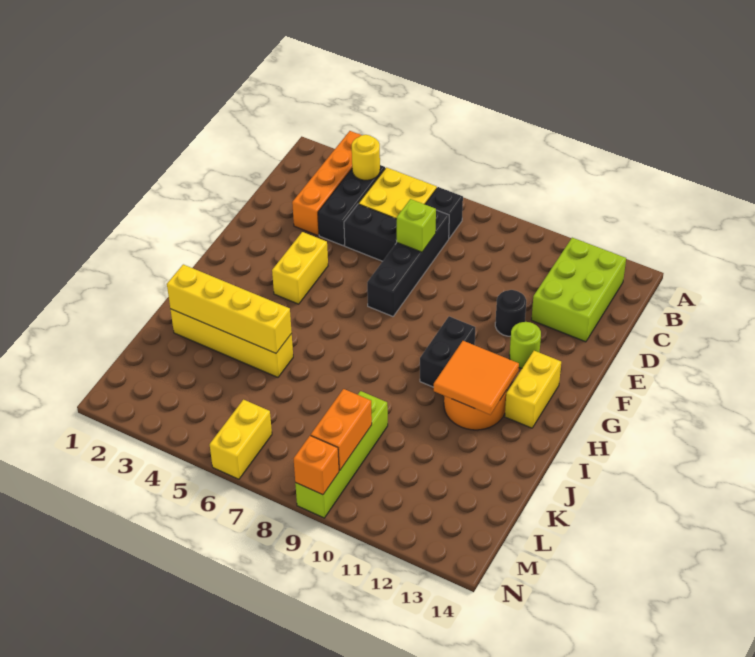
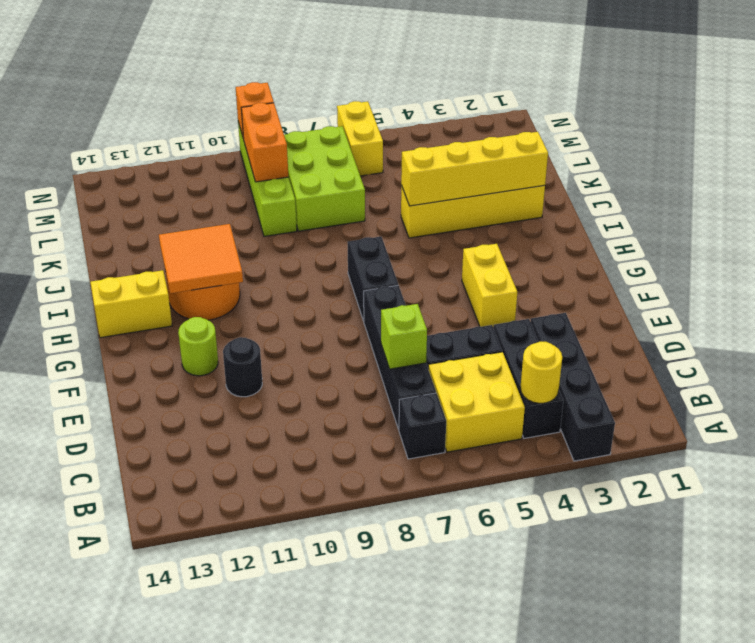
orange brick A3:D3 level 1 -> black brick A3:D3 level 1
lime brick B12:D13 level 1 -> lime brick K7:M8 level 1
black brick G10:H10 level 1 -> black brick G7:H7 level 1
yellow brick G13:H13 level 1 -> yellow brick H13:H14 level 1

